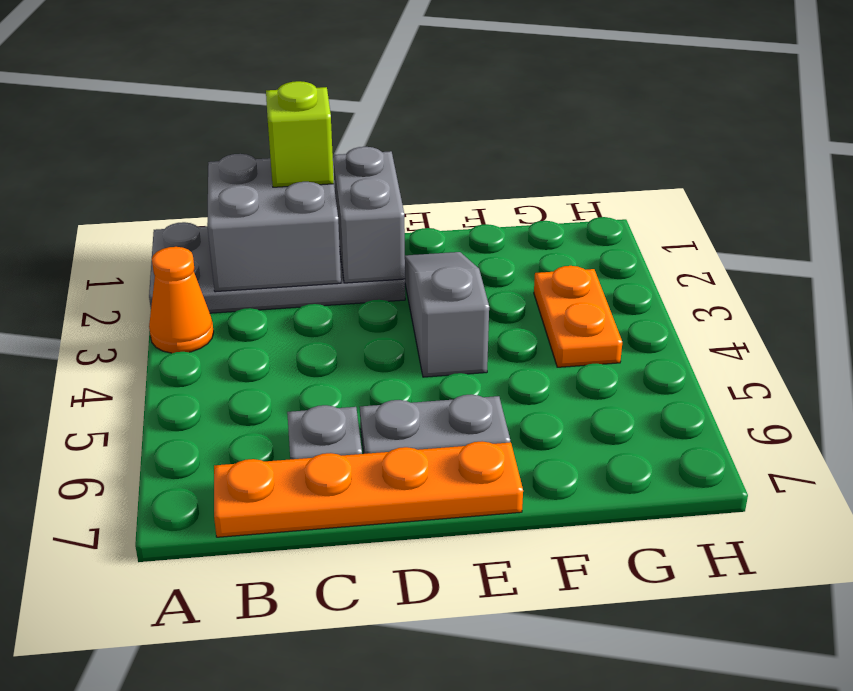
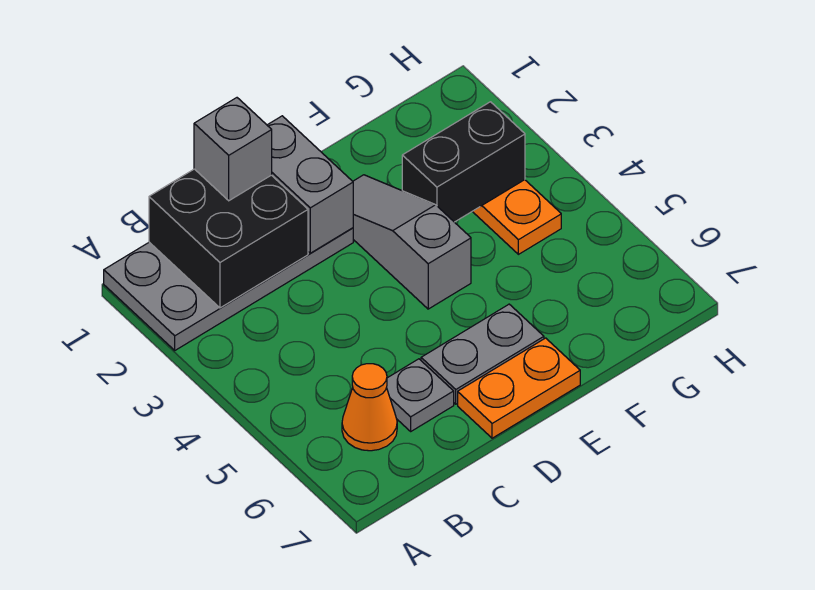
orange cone A3 level 1 -> orange cone B6 level 1
grey brick B1:C2 level 2 -> black brick B1:C2 level 2
orange plate B7:E7 level 1 -> orange plate D7:E7 level 1
lime brick C1 level 3 -> grey brick C1 level 3
none -> black brick F3:G3 level 2

